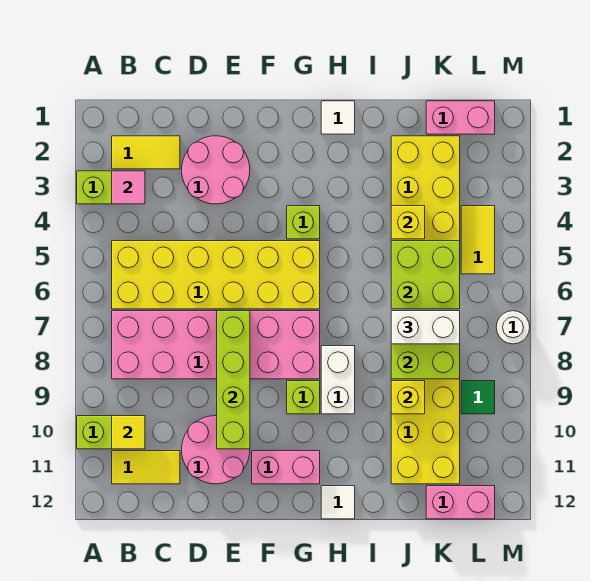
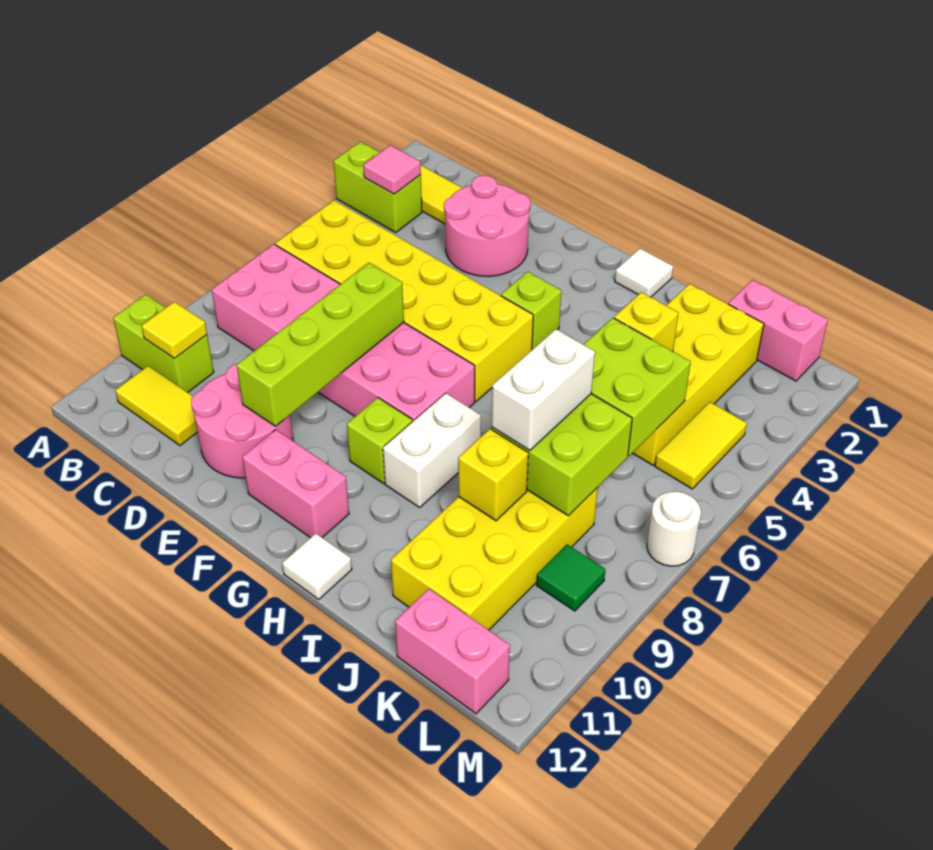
white brick J7:K7 level 3 -> white brick J7:J8 level 3

